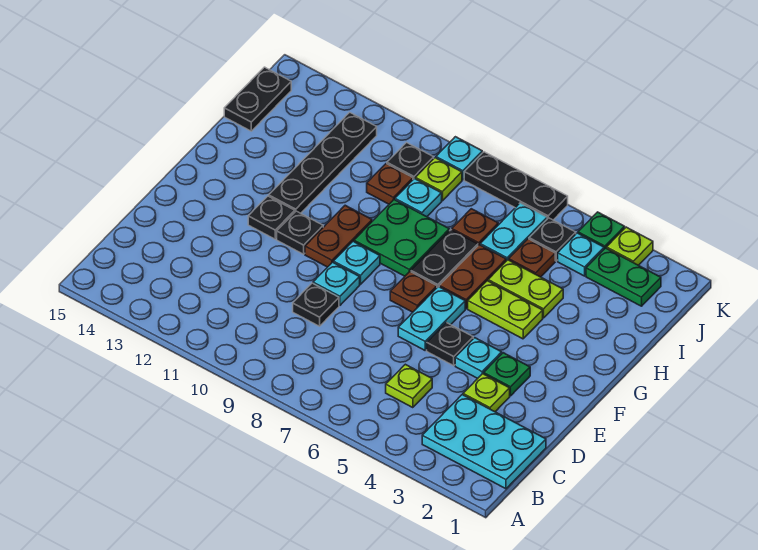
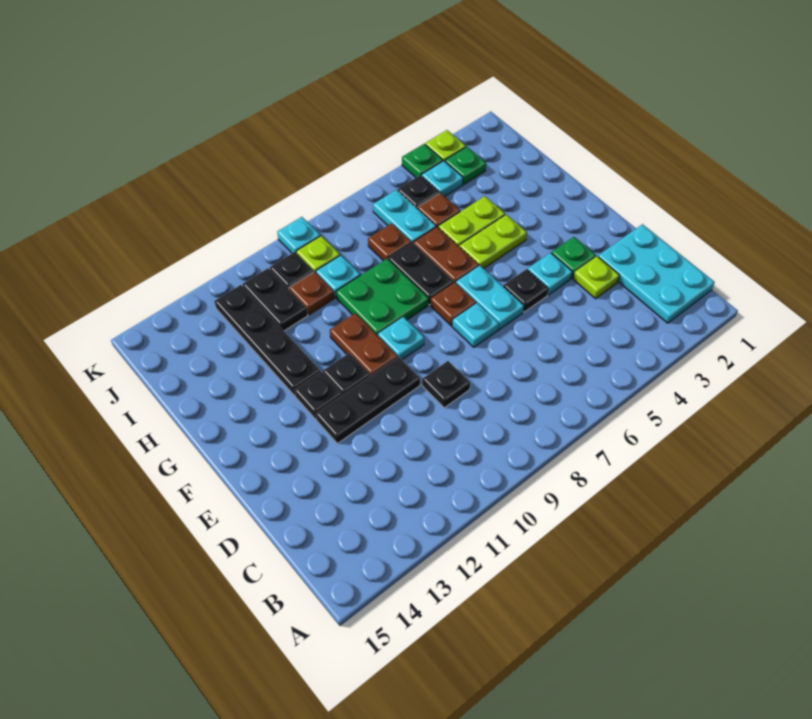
cyan plate B1:C3 level 1 -> cyan plate B1:D2 level 1
lime plate C5 level 1 -> none
cyan plate E9 level 1 -> cyan plate E7 level 1
black plate I15:J15 level 1 -> black plate I11:J11 level 1
green plate J2:J3 level 1 -> green plate J3 level 1
black plate K6:K8 level 1 -> black plate E10:E12 level 1

